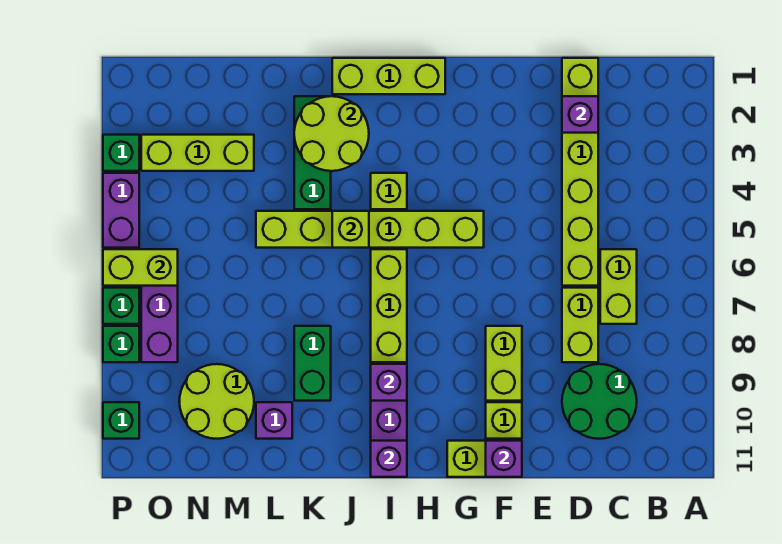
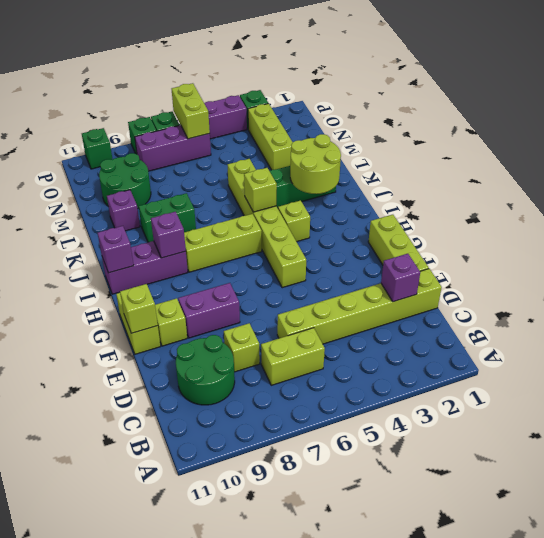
lime brick D7:D8 level 1 -> lime brick D8 level 1
lime brick F8:F9 level 1 -> purple brick F8:F9 level 1
purple brick F11 level 2 -> lime brick F11 level 2
lime brick H1:J1 level 1 -> lime brick E1:G1 level 1
lime round brick M9:N10 level 1 -> green round brick M9:N10 level 1

